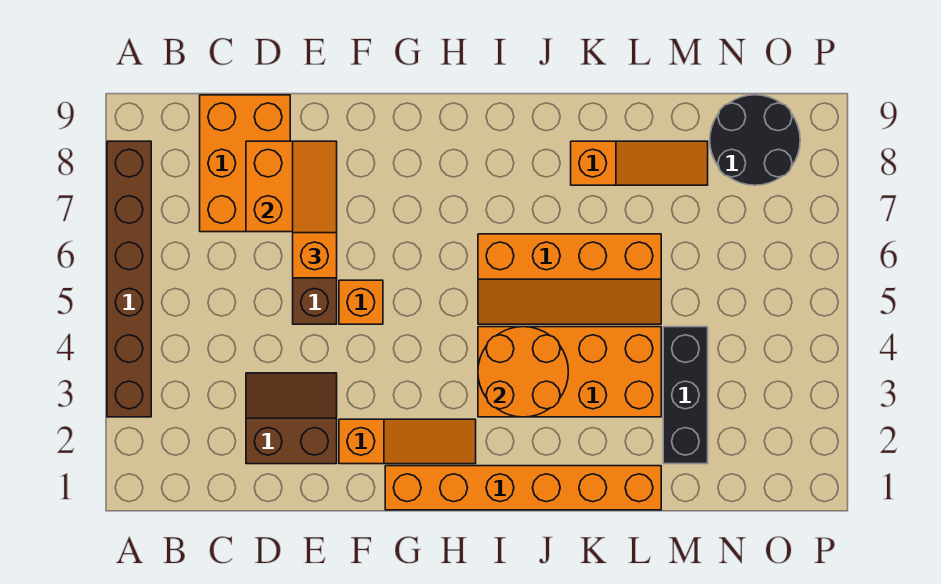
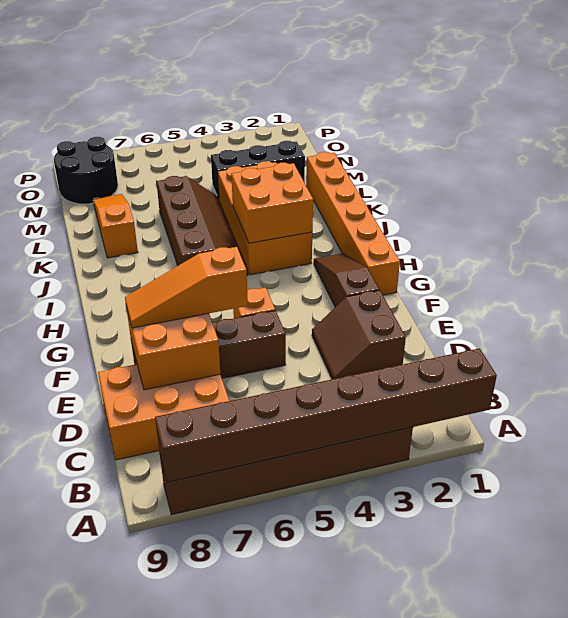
none -> brown brick A1:A8 level 2
orange slope F2:H2 level 1 top F -> brown slope F2:H2 level 1 top F
orange round brick I3:J4 level 2 -> orange brick I3:J4 level 2
orange slope I5:L6 level 1 top 6 -> brown slope I5:L6 level 1 top 6

